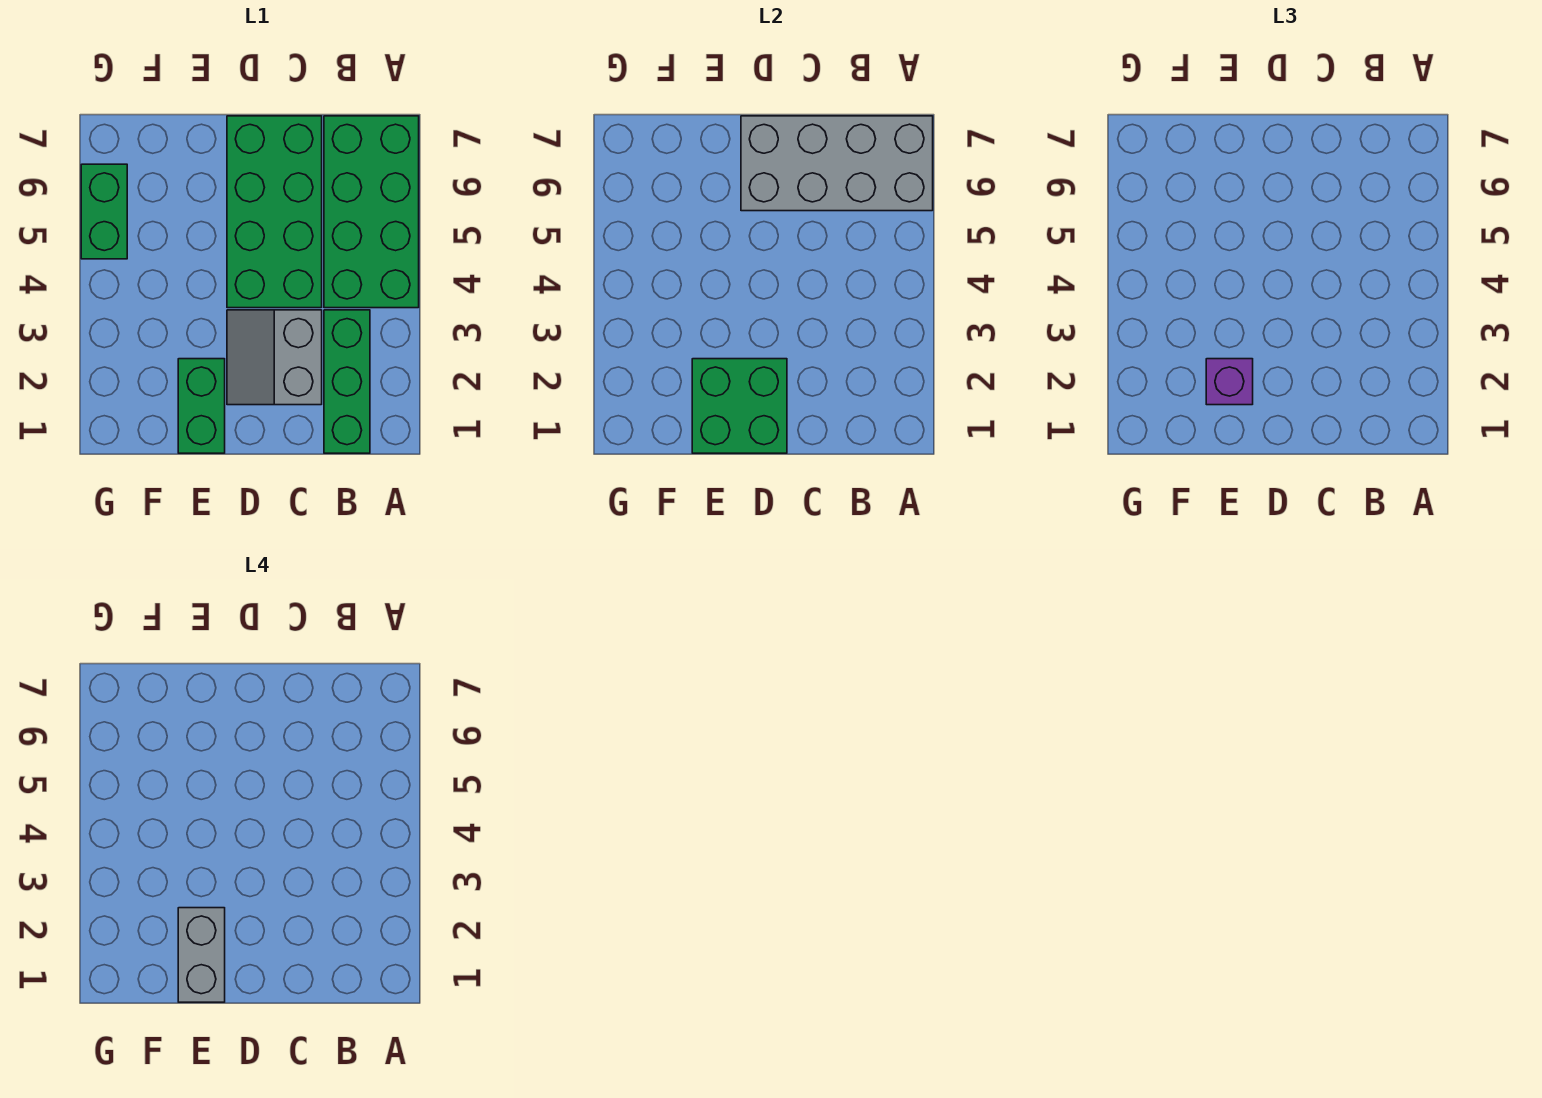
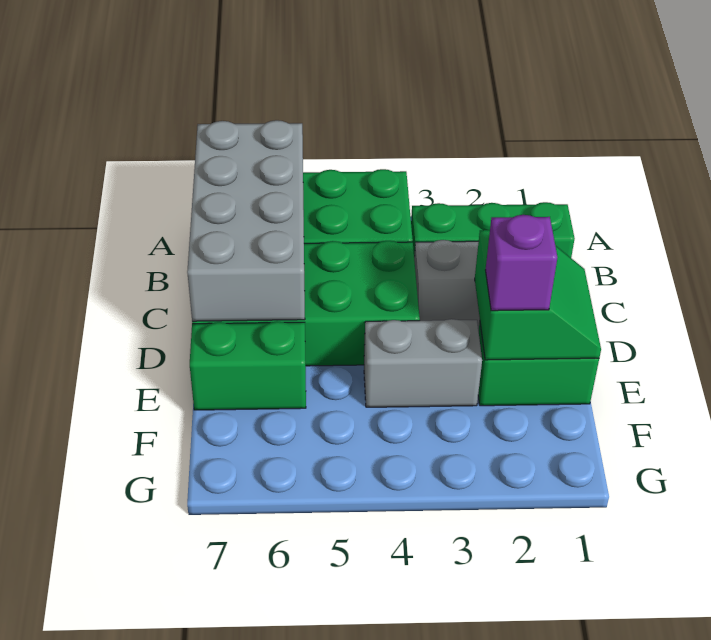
green brick D1:E2 level 2 -> green slope D1:E2 level 2 top 2
grey brick E1:E2 level 4 -> grey brick E3:E4 level 1
green brick G5:G6 level 1 -> green brick E6:E7 level 1

